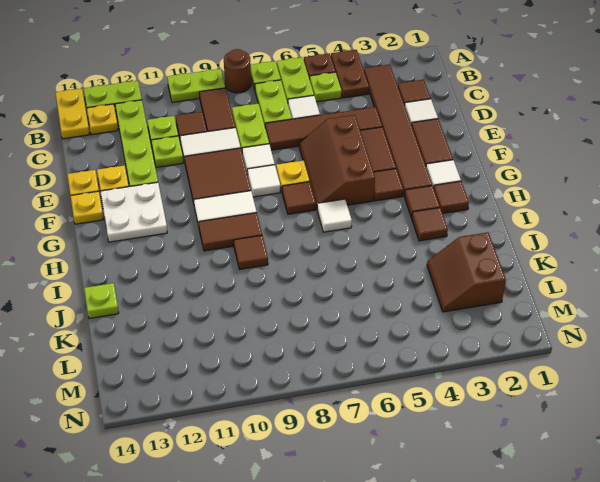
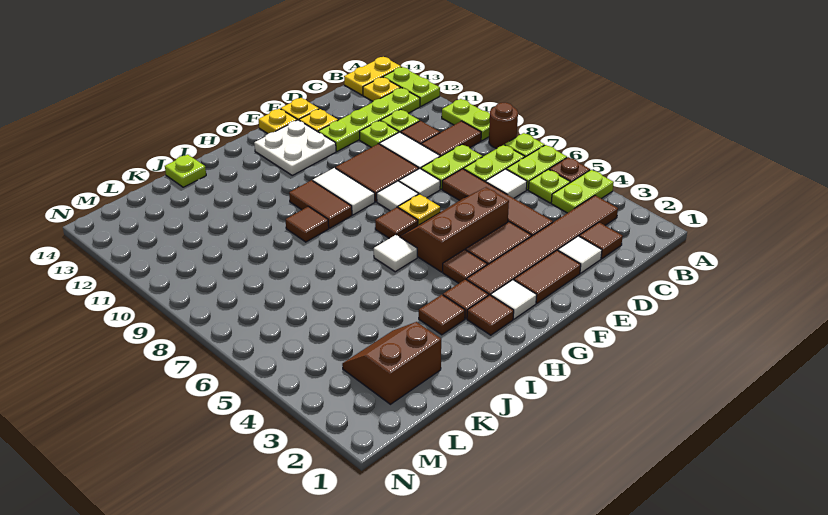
brown plate A4:B4 level 1 -> lime plate A4:B4 level 1

